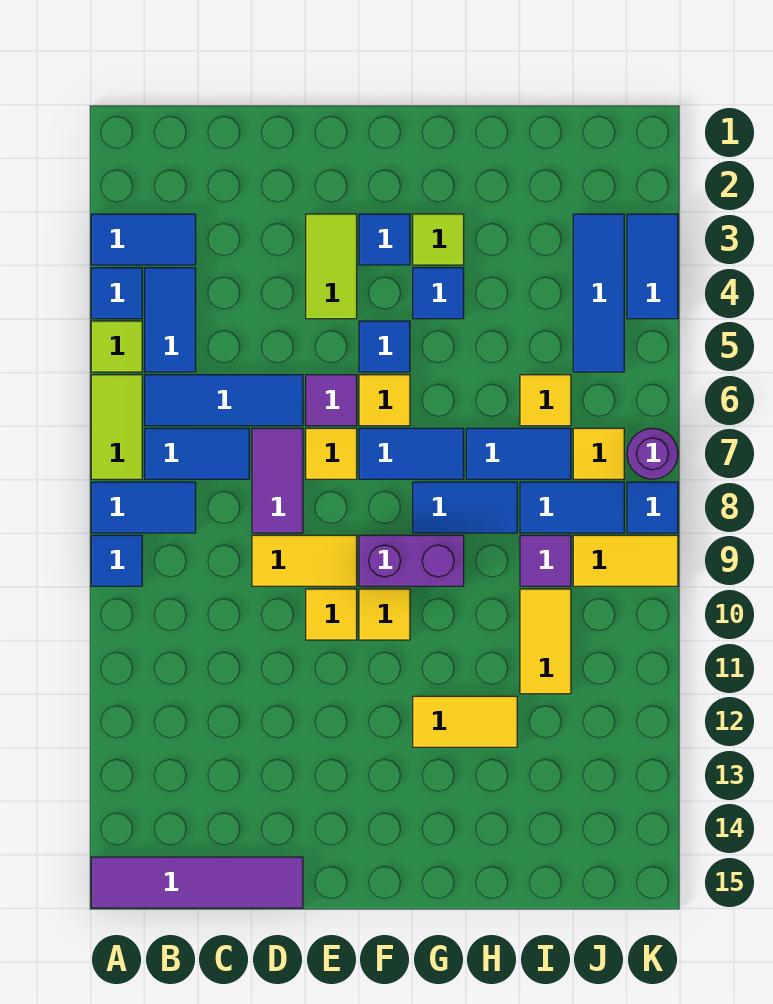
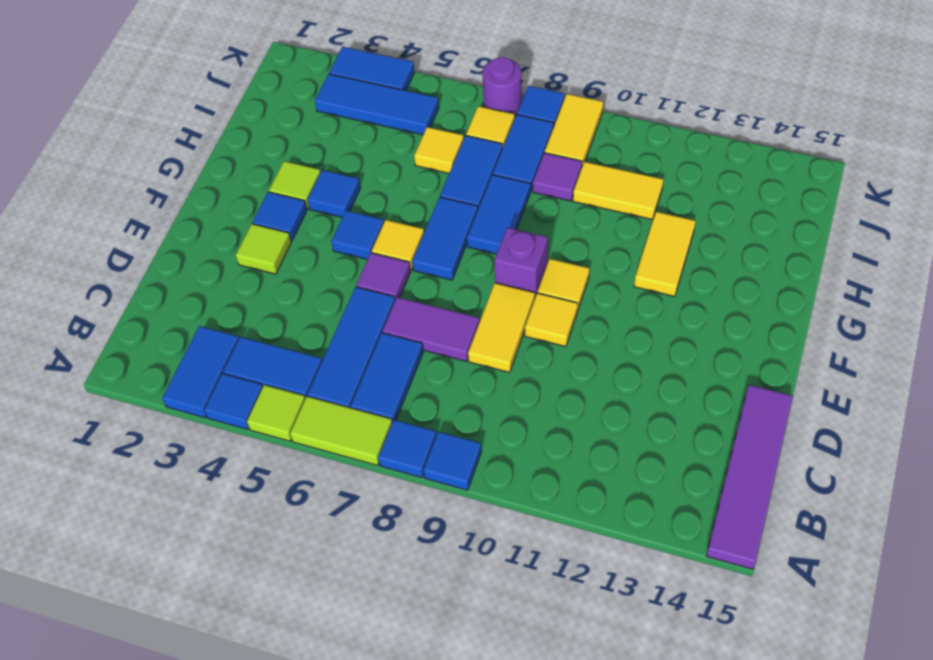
blue tile A8:B8 level 1 -> blue tile A8 level 1
lime tile E3:E4 level 1 -> lime tile E3 level 1
yellow tile E7 level 1 -> none
purple brick F9:G9 level 1 -> purple brick F9 level 1

